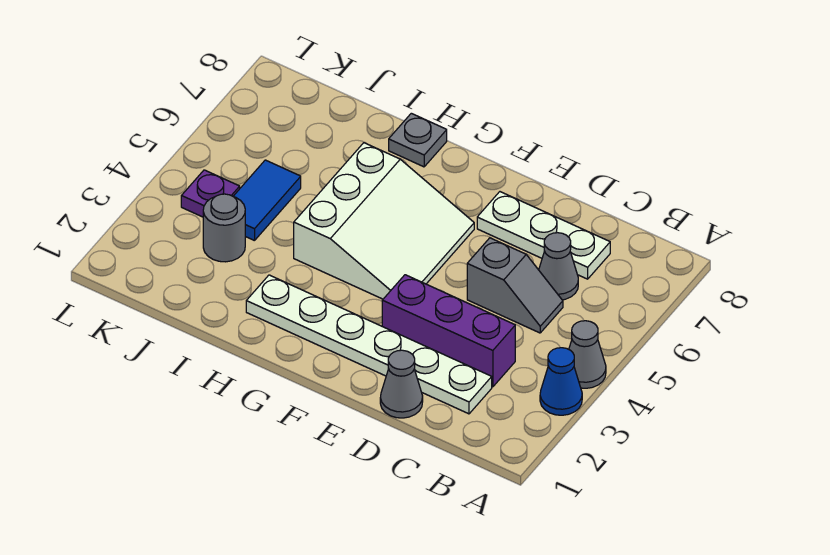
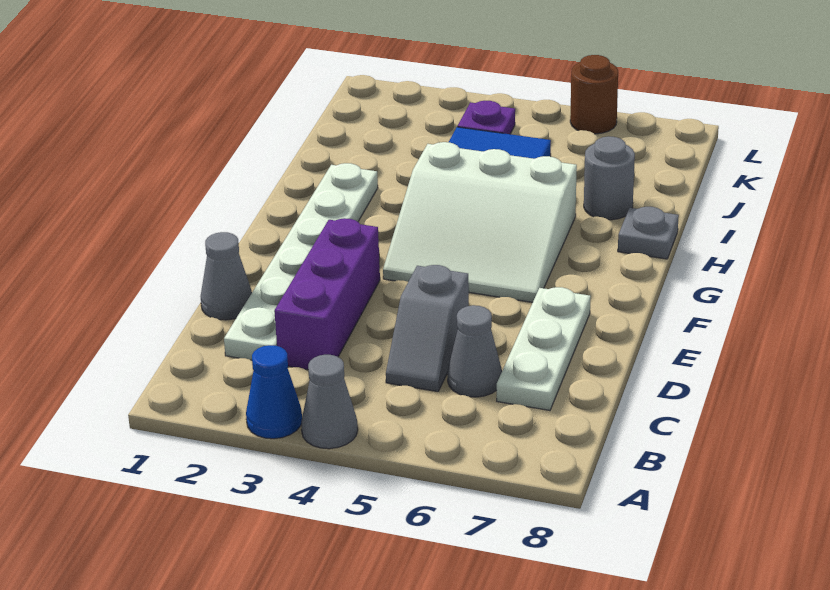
grey round brick J3 level 1 -> grey round brick I7 level 1
none -> brown round brick L6 level 1

